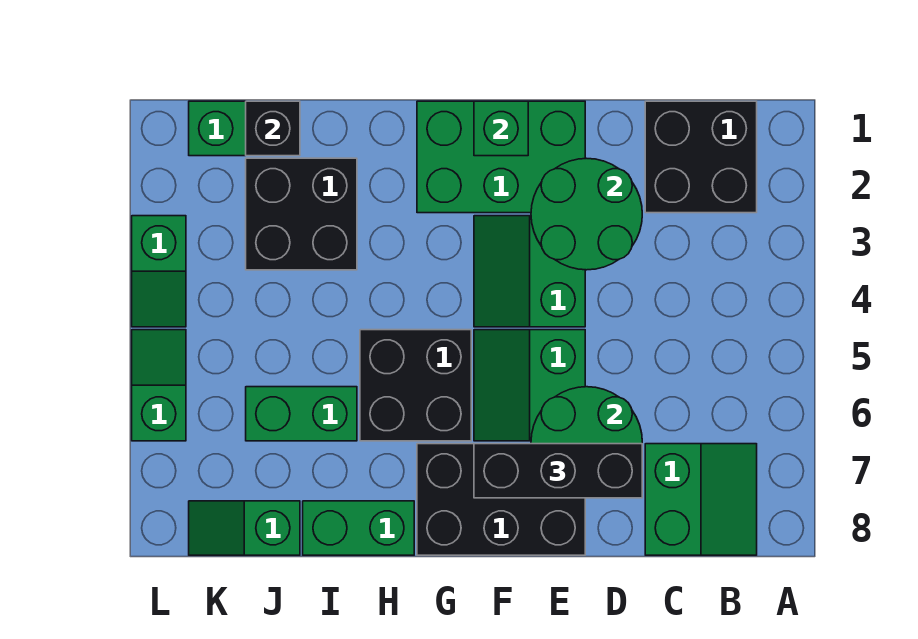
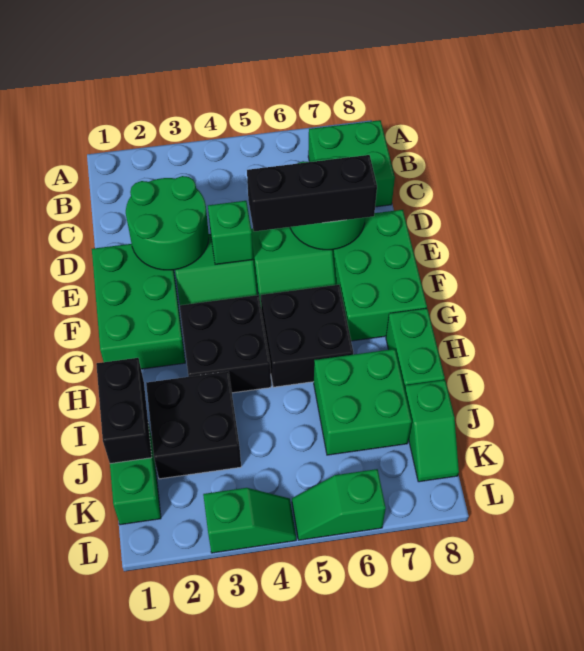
black brick B1:C2 level 1 -> black brick G3:H4 level 1
green slope B7:C8 level 1 top C -> green brick B7:C8 level 1
black brick D7:F7 level 3 -> black brick E5:E7 level 3
black brick E7:G8 level 1 -> green brick E7:G8 level 1
green brick F1 level 2 -> green brick E4 level 2
green brick I6:J6 level 1 -> green brick I6:J7 level 1
black brick J1 level 2 -> black brick I1:J1 level 2

